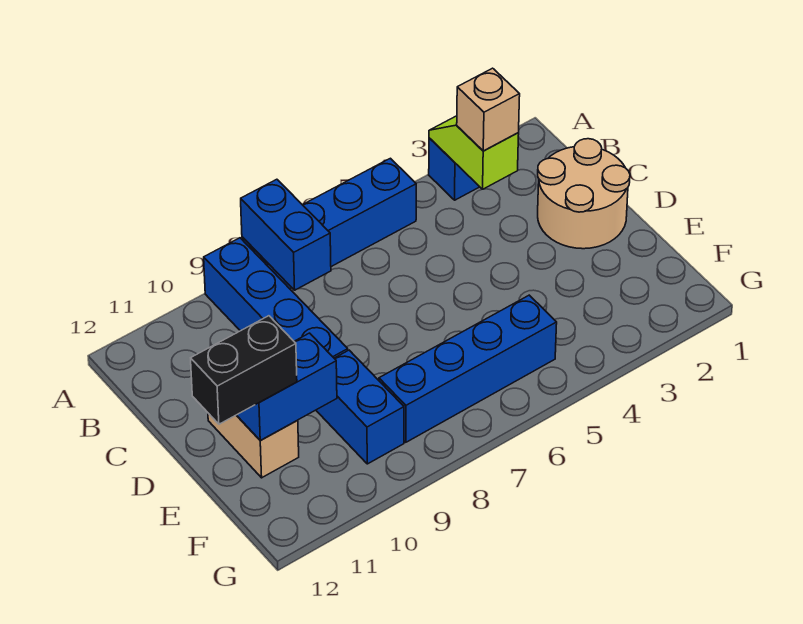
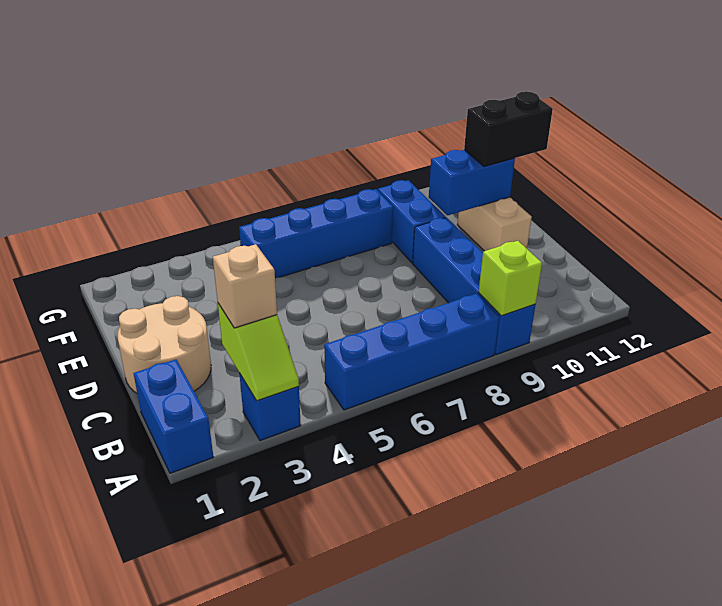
blue brick A8:B8 level 2 -> blue brick A1:B1 level 1
none -> lime brick A9 level 2

